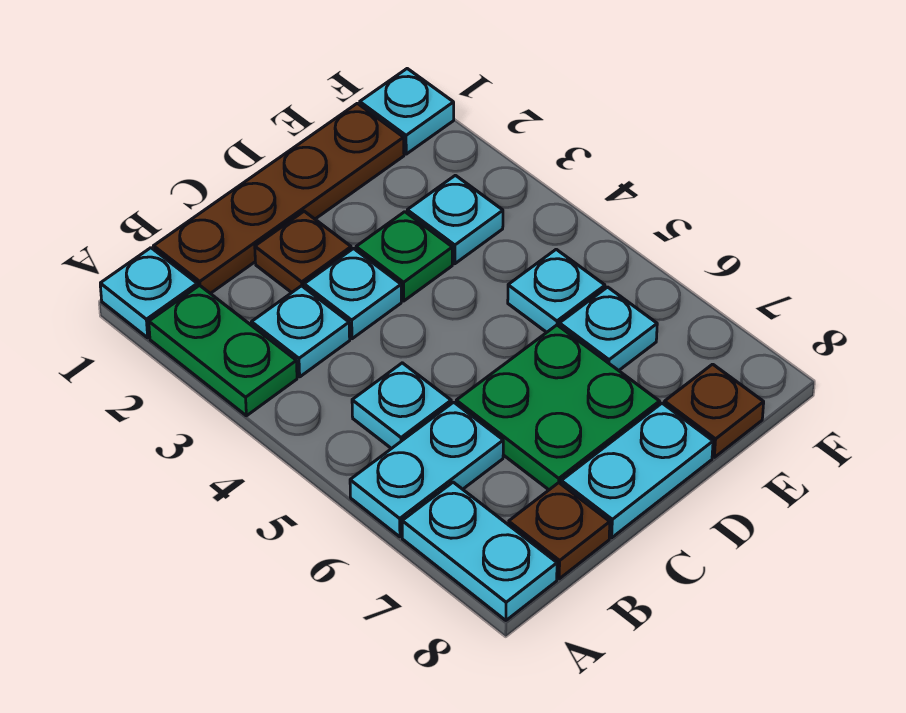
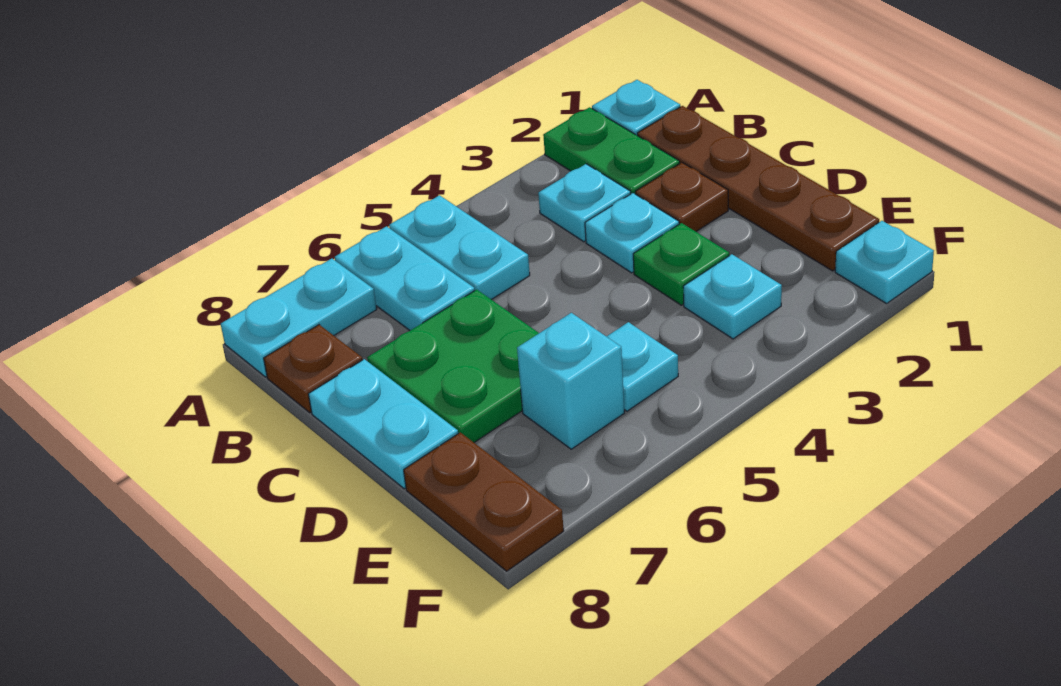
green plate A2:A3 level 1 -> green plate A2:B2 level 1
cyan plate B5 level 1 -> cyan plate A5:B5 level 1
cyan plate E6 level 1 -> cyan brick E6 level 1
brown plate E8 level 1 -> brown plate E8:F8 level 1

